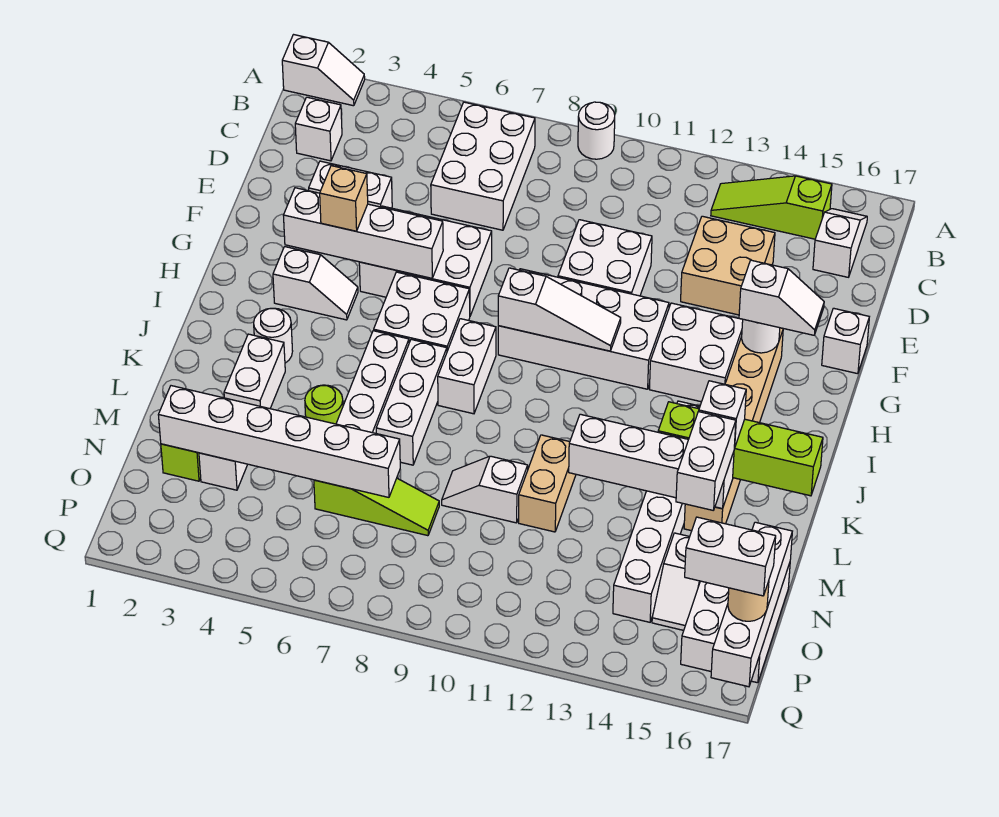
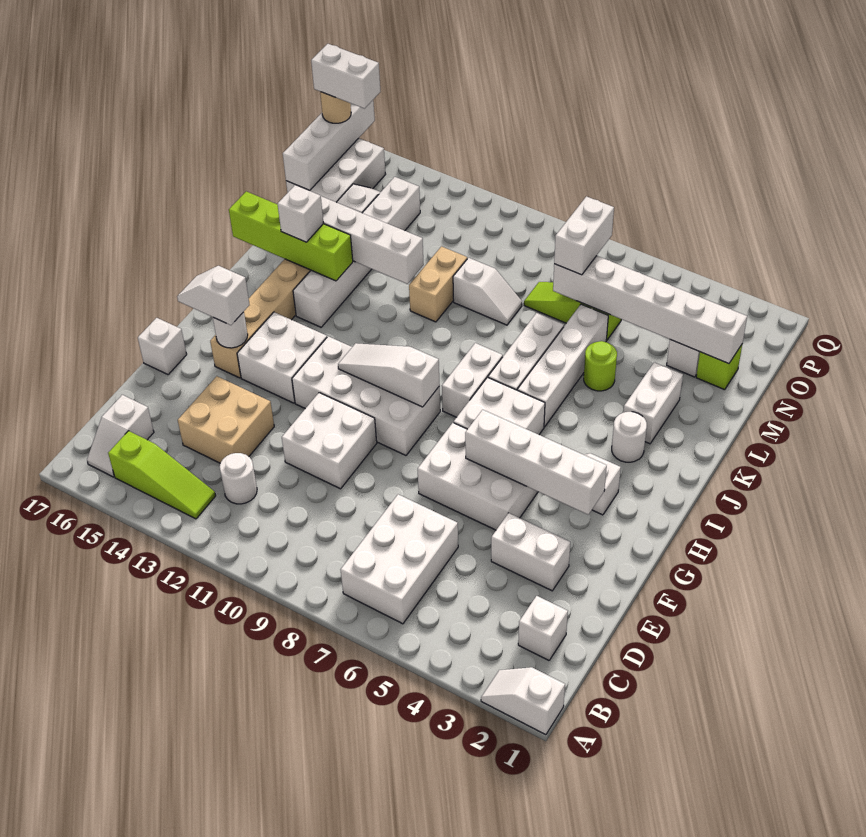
white round brick A9 level 1 -> white round brick C12 level 1
tan brick G4 level 3 -> none
white brick L15:M15 level 3 -> white brick N7:O7 level 3

